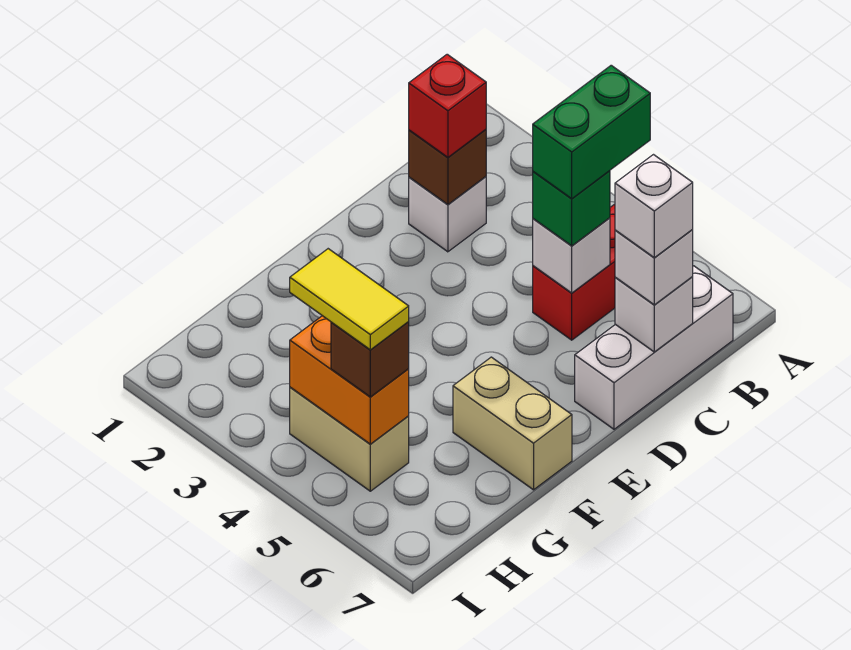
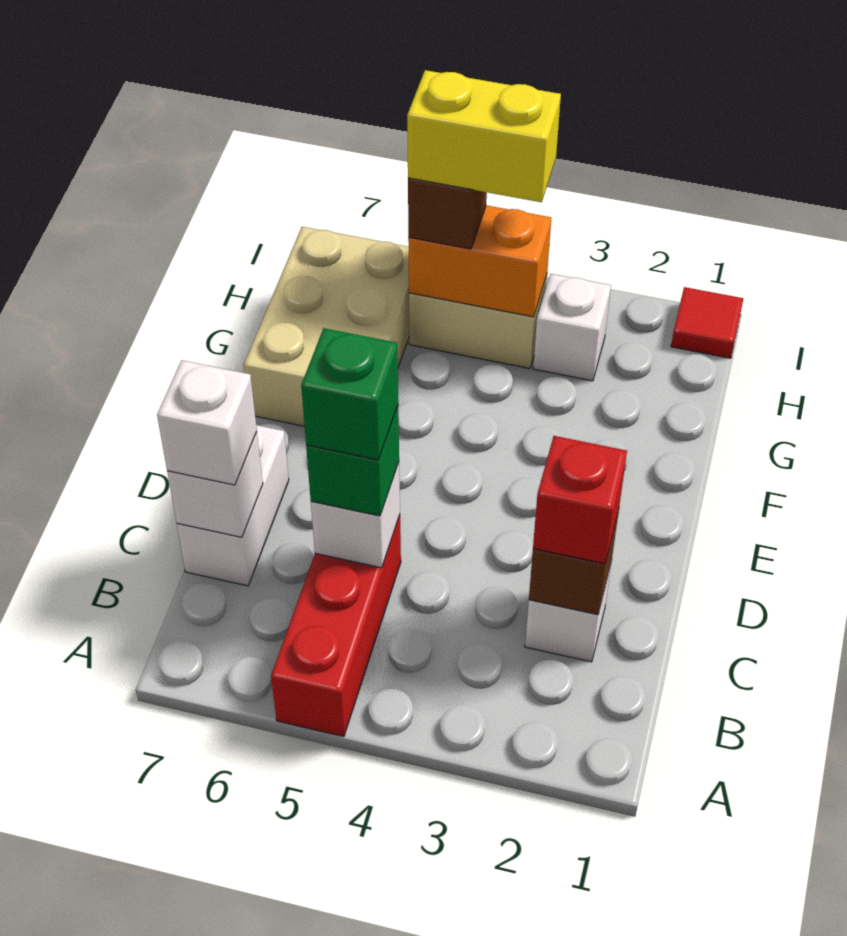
green brick B5:C5 level 4 -> green brick C5 level 4
white brick B7:D7 level 1 -> white brick C7:D7 level 1
white brick C7 level 4 -> white brick H3 level 1
tan brick F6:F7 level 1 -> tan brick F6:H7 level 1
yellow tile H4:H5 level 4 -> yellow brick H4:H5 level 4
none -> red tile I1 level 1

